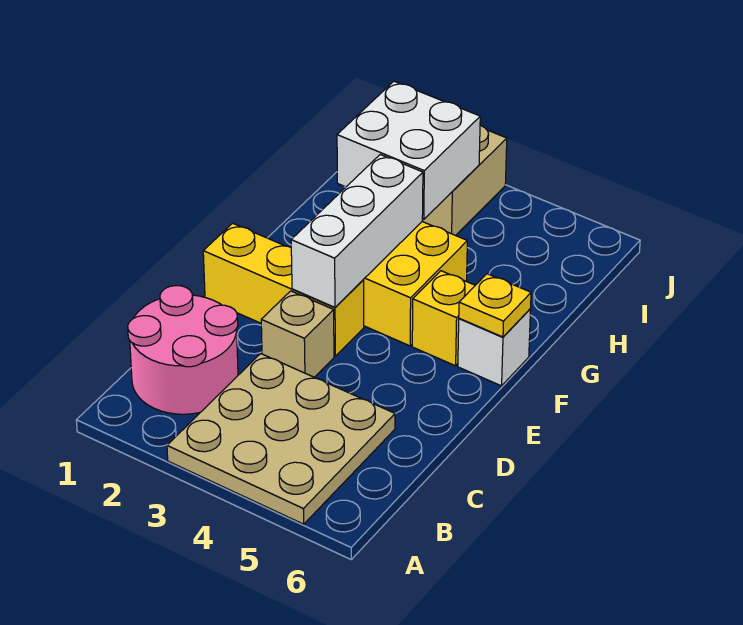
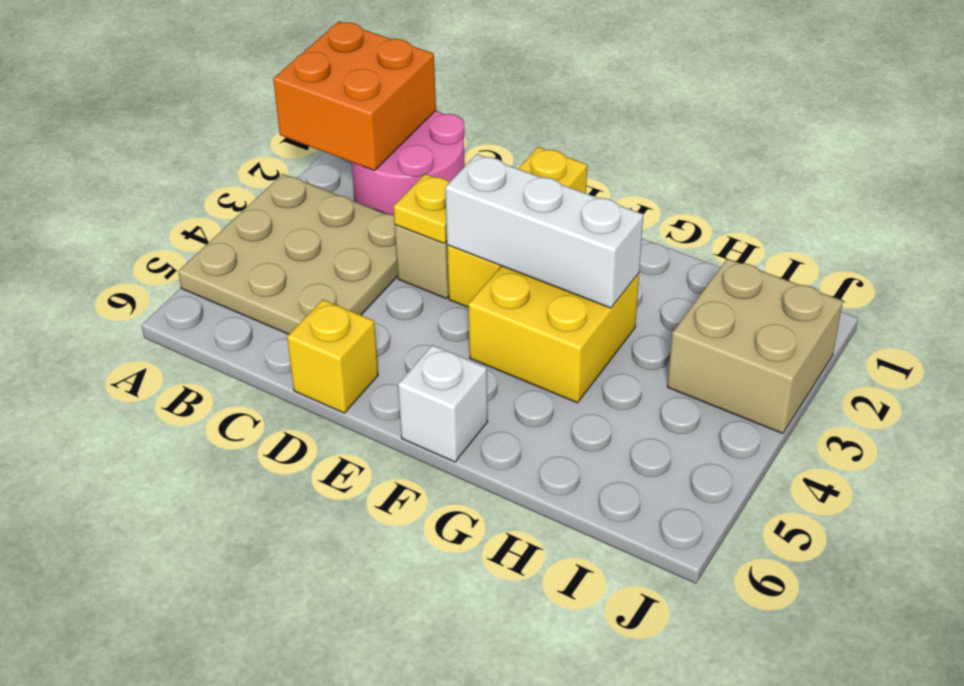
none -> orange brick A1:B2 level 2
yellow brick F5 level 1 -> yellow brick D6 level 1
yellow plate F6 level 2 -> yellow plate D3 level 2
white brick H2:I3 level 2 -> none

